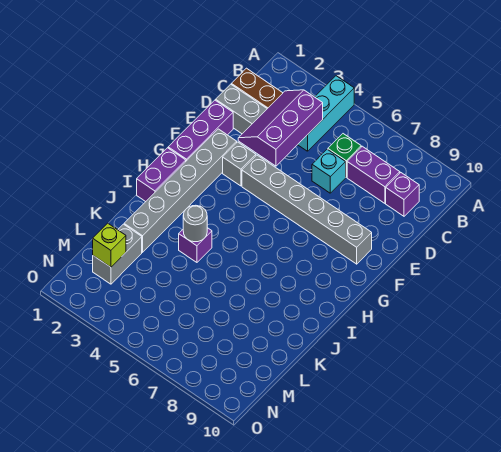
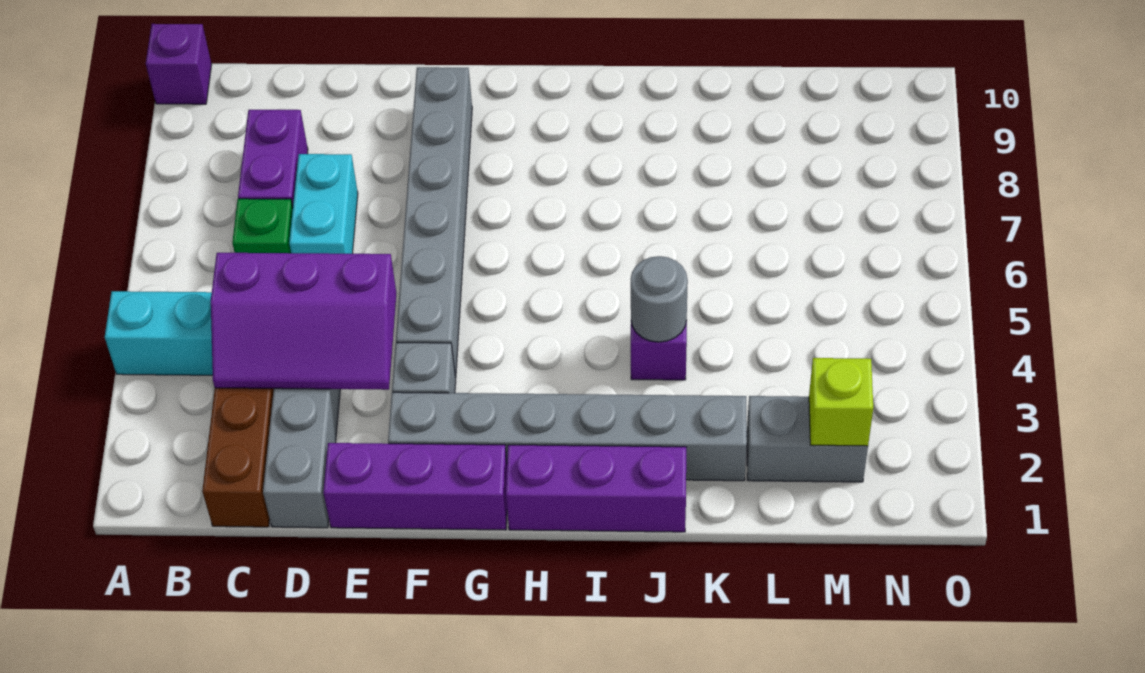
purple brick C9 level 1 -> purple brick A10 level 1
cyan brick D6 level 1 -> cyan brick D6:D7 level 1
purple brick H1:I1 level 1 -> purple brick H1:J1 level 1

